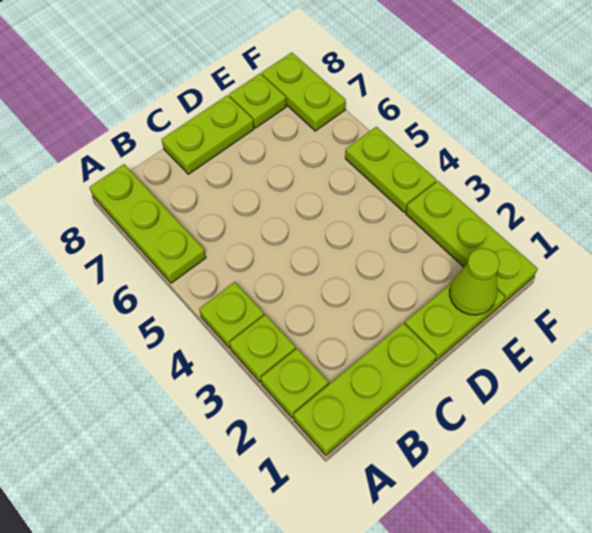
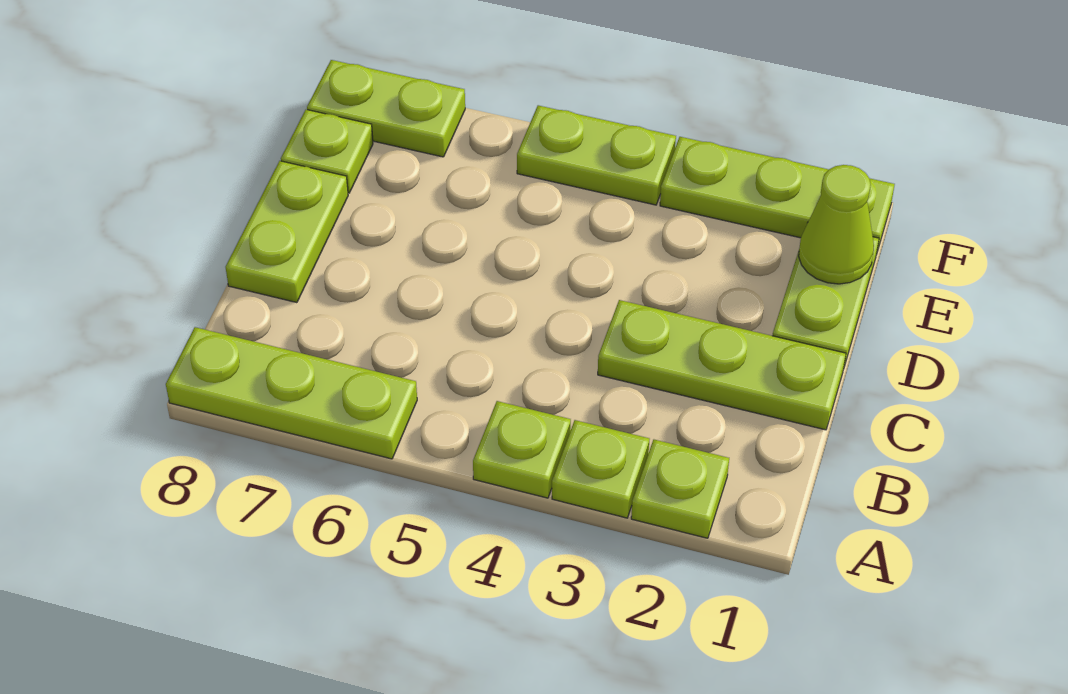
lime plate A1:C1 level 1 -> lime plate C1:C3 level 1

